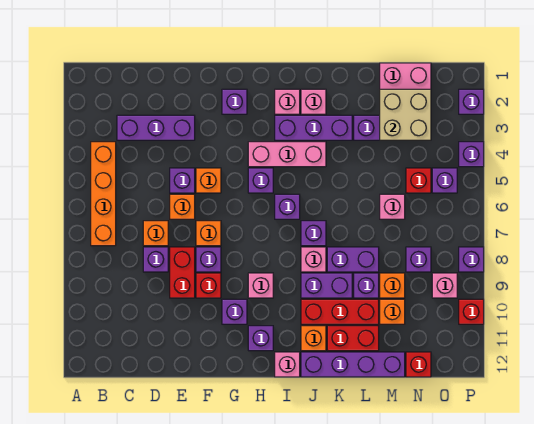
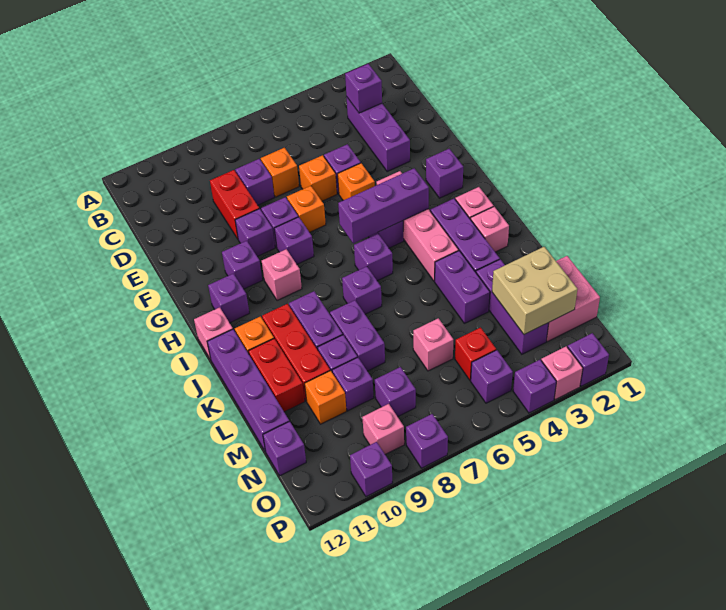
orange brick B4:B7 level 1 -> none
none -> purple brick C3 level 2
red brick E8:E9 level 1 -> red brick D9:E9 level 1
red brick F9 level 1 -> purple brick F9 level 1
none -> purple brick G8 level 1
pink brick H4:J4 level 1 -> pink brick G4:J4 level 1
none -> purple brick H4:H6 level 2
pink brick J8 level 1 -> pink brick P3 level 1
none -> purple brick K4:L4 level 1
orange brick M9 level 1 -> purple brick M9 level 1
red brick N12 level 1 -> purple brick N12 level 1
red brick P10 level 1 -> purple brick P10 level 1

